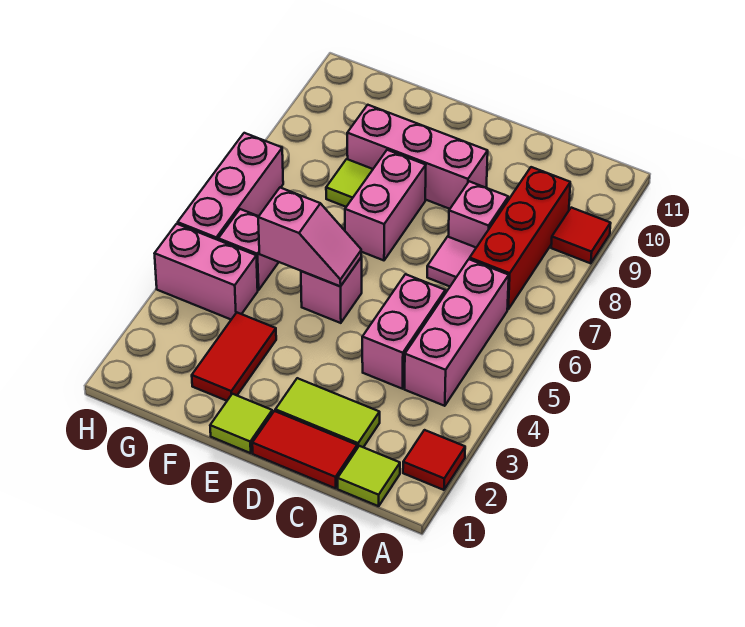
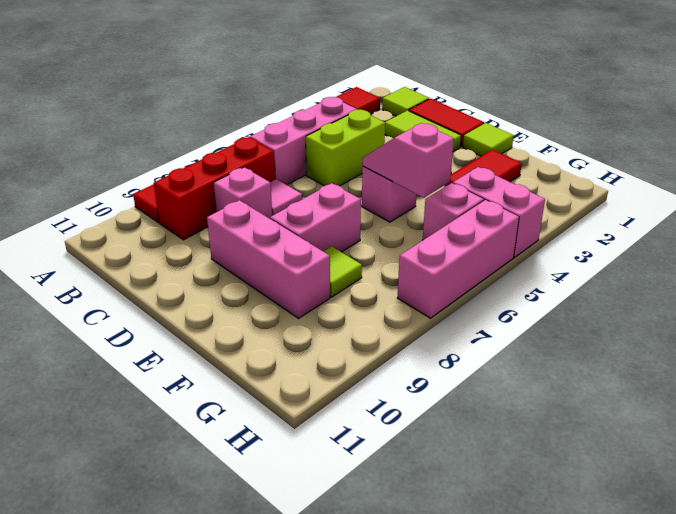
pink brick C4:C5 level 1 -> lime brick C4:C5 level 1

